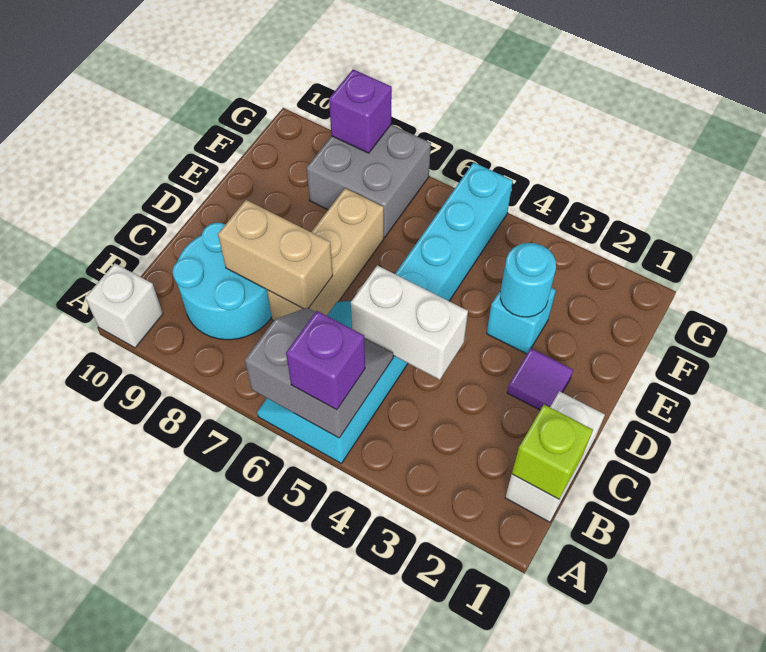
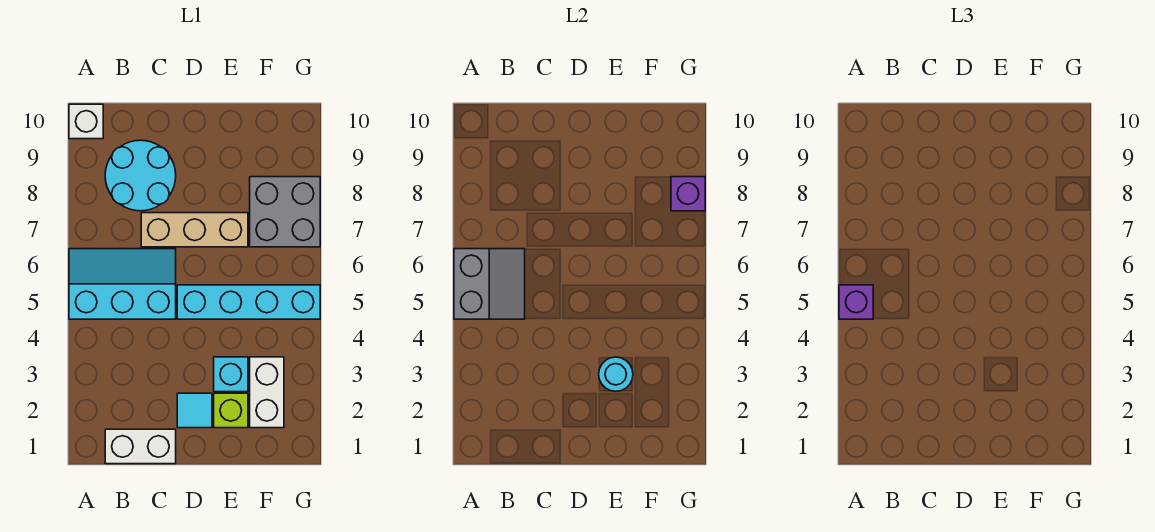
lime brick B1 level 2 -> lime brick E2 level 1
white brick C4:C5 level 2 -> white brick F2:F3 level 1
tan brick C7:C8 level 2 -> none
purple tile D2 level 1 -> cyan tile D2 level 1

